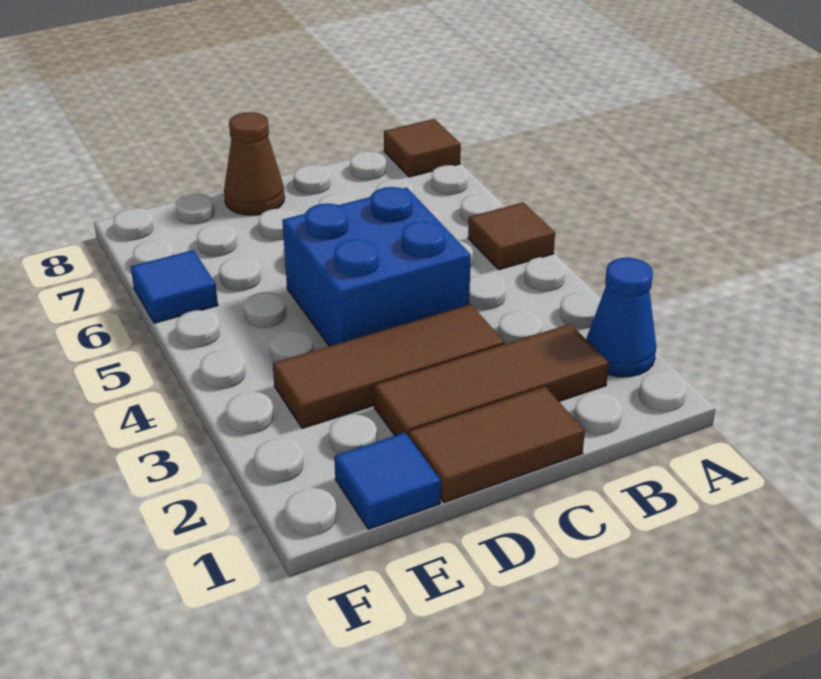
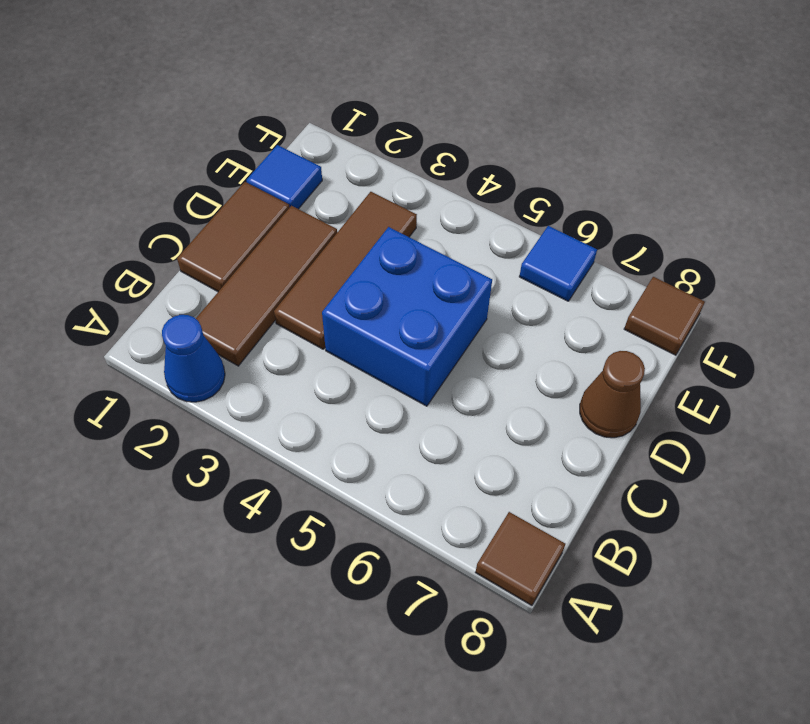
brown tile A5 level 1 -> brown tile F8 level 1

